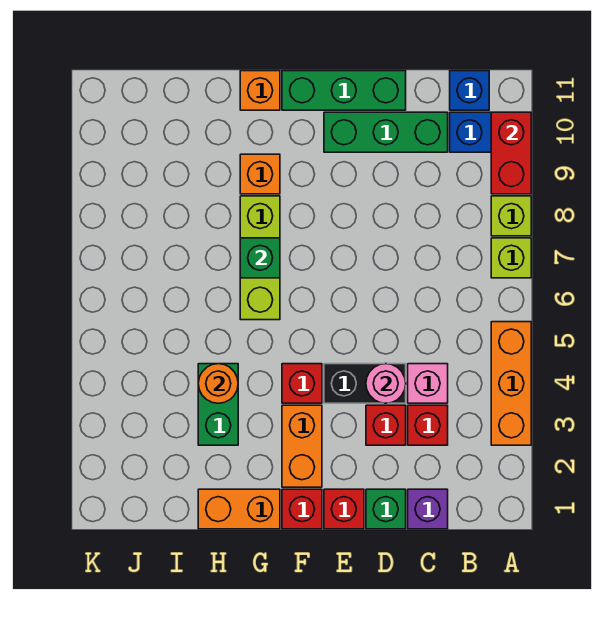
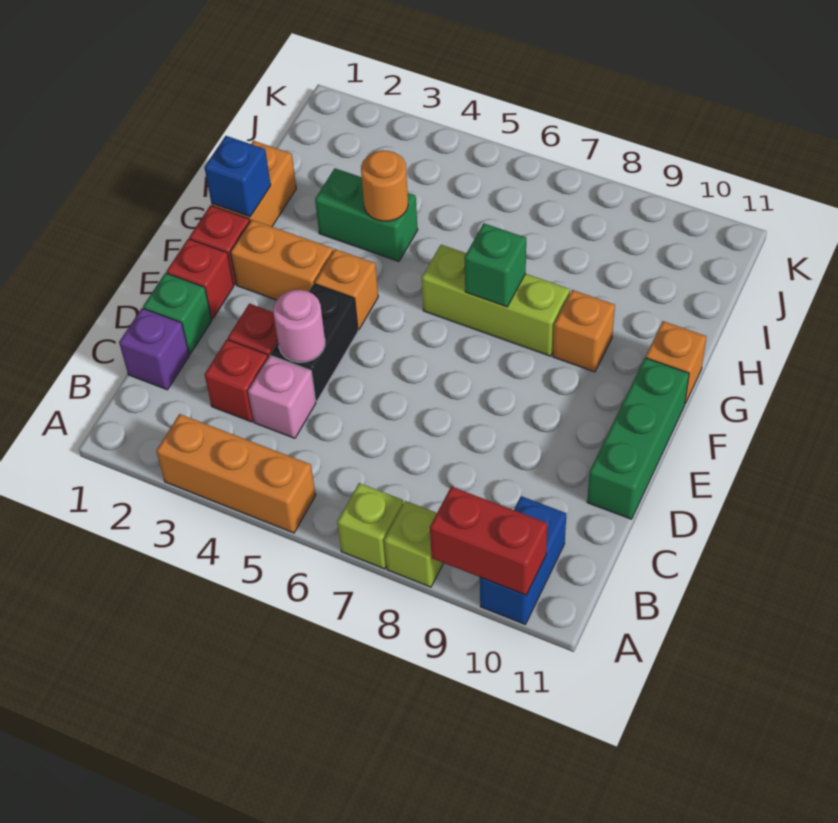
blue brick B11 level 1 -> blue brick G1 level 2
green brick C10:E10 level 1 -> none
red brick F4 level 1 -> orange brick F4 level 1

